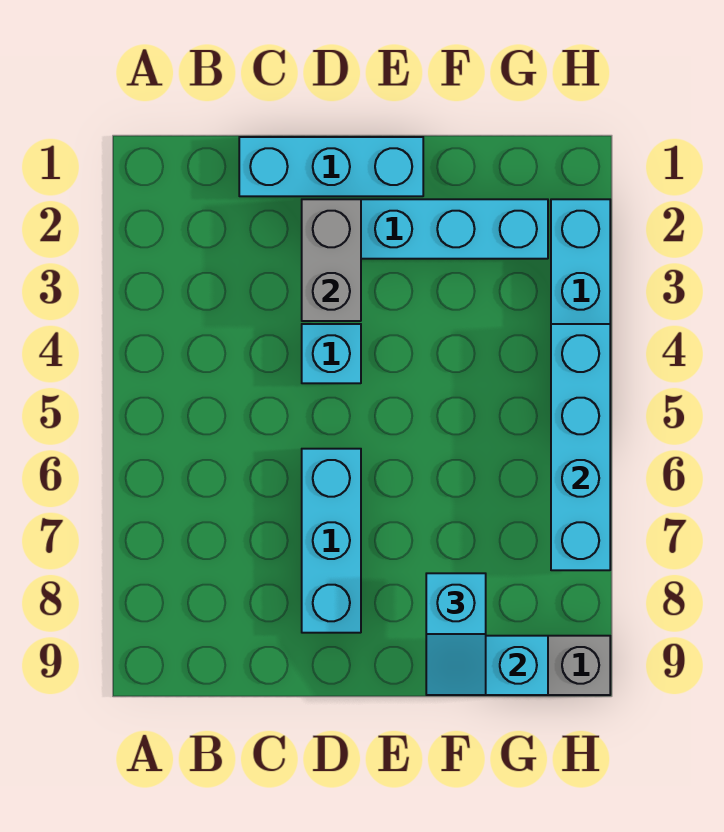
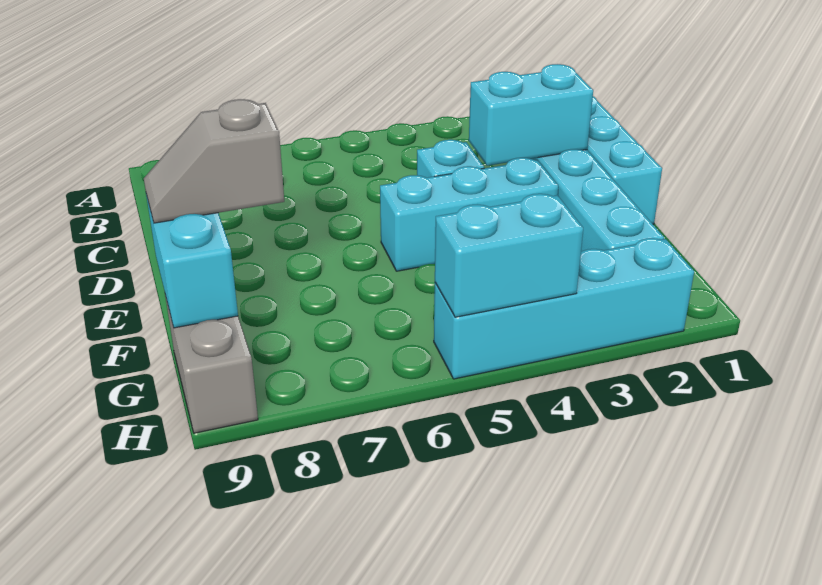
grey brick D2:D3 level 2 -> cyan brick D2:D3 level 2
cyan brick D6:D8 level 1 -> cyan brick E3:E5 level 1
cyan slope F8:F9 level 3 top 8 -> grey slope F8:F9 level 3 top 8
cyan brick H4:H7 level 2 -> cyan brick H4:H5 level 2

